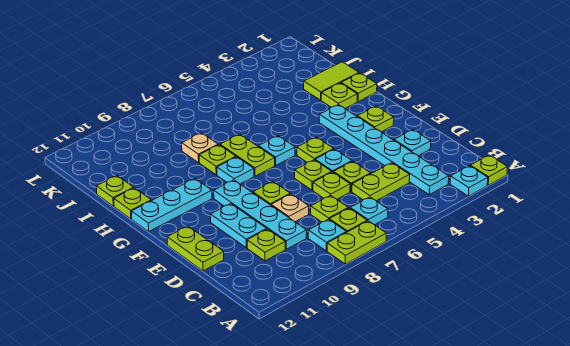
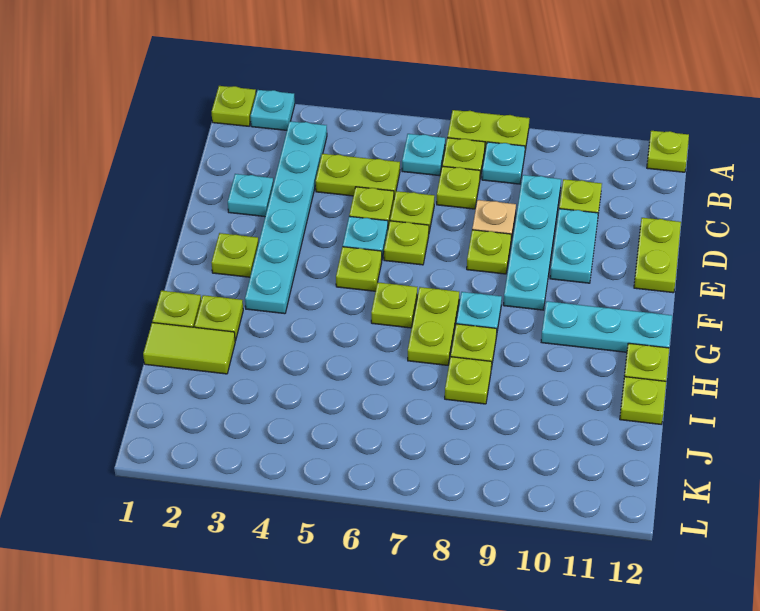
none -> lime plate A12 level 1
cyan plate G6 level 1 -> lime plate G6 level 1
tan plate I8 level 1 -> lime plate I8 level 1

